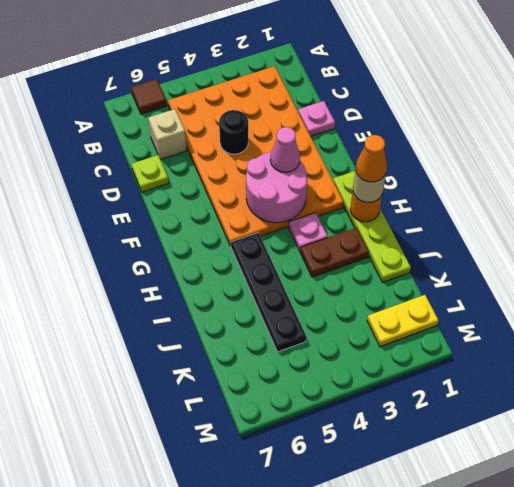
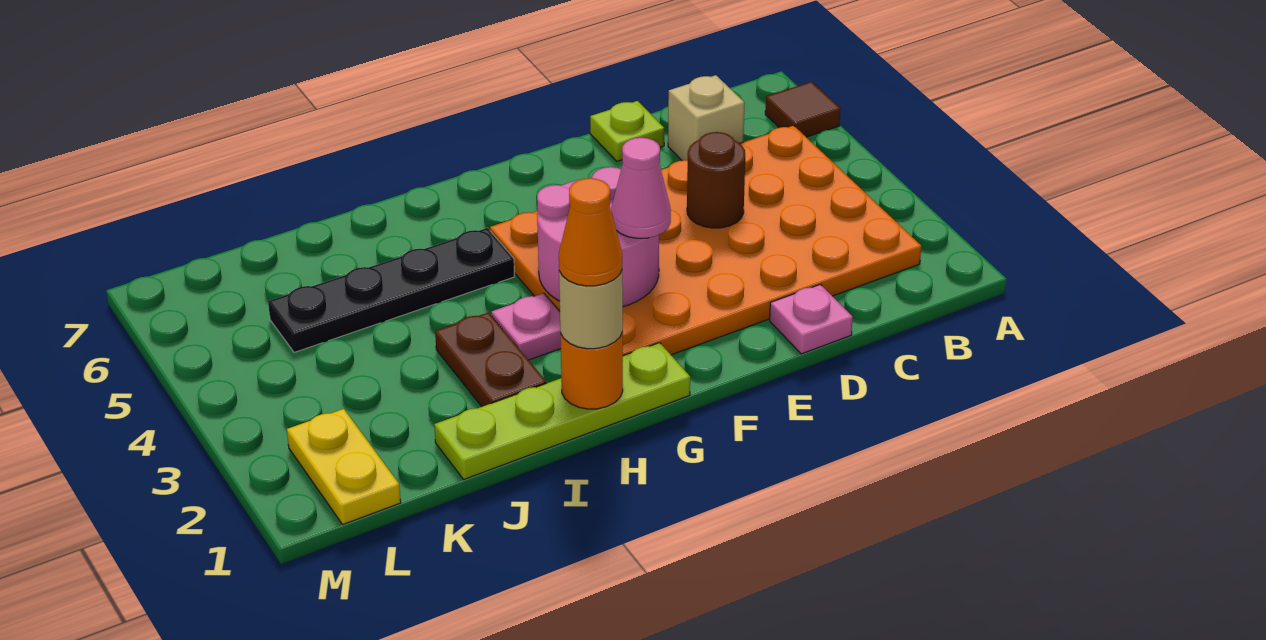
black round brick D4 level 2 -> brown round brick D4 level 2

